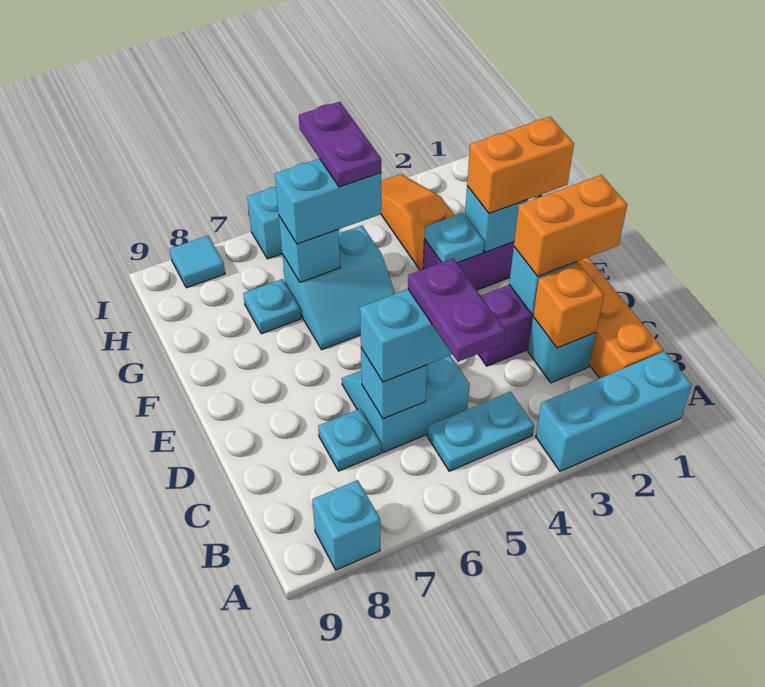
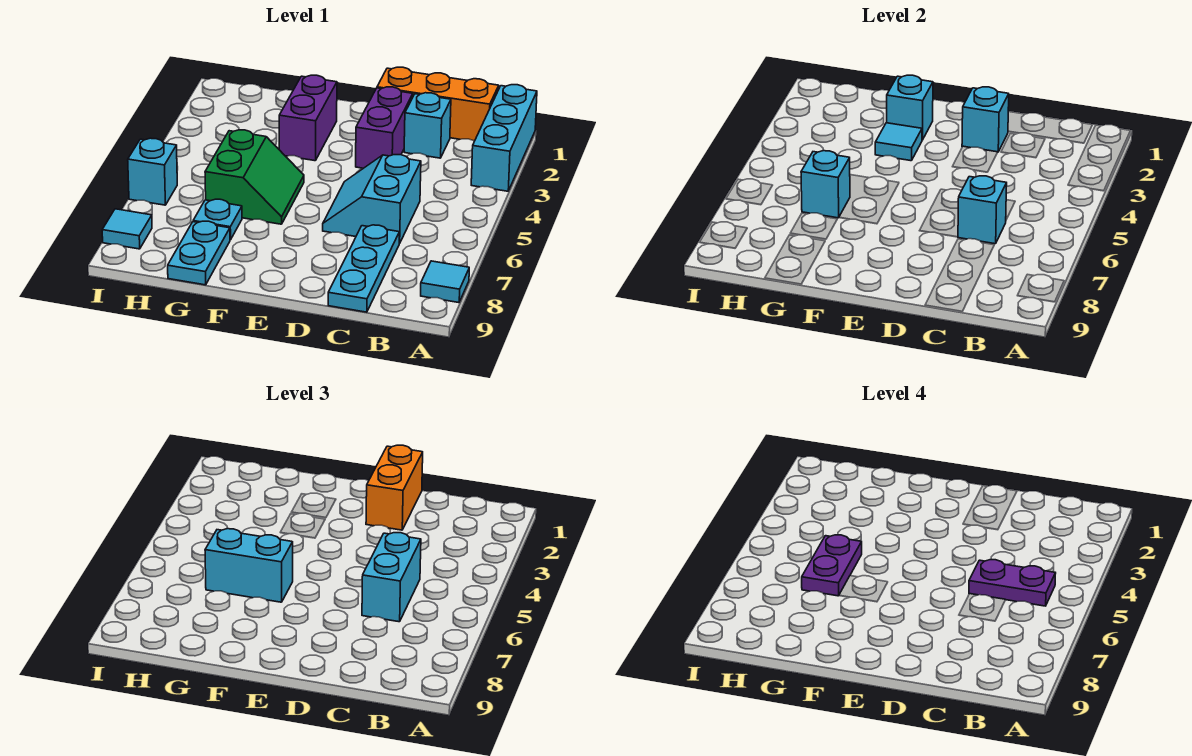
cyan brick A8 level 1 -> cyan tile A8 level 1
cyan plate B4:B5 level 1 -> cyan plate G8:G9 level 1
orange brick C2 level 2 -> none
cyan plate C7 level 1 -> cyan plate C7:C9 level 1
orange brick F1:F2 level 3 -> none
cyan plate F3 level 2 -> cyan tile F3 level 2
cyan slope F5:G6 level 1 top G -> green slope F5:G6 level 1 top G
orange slope G3:I3 level 1 top G -> none
cyan brick G5:G6 level 3 -> cyan brick F6:G6 level 3
purple plate G5:H5 level 4 -> purple plate G5:G6 level 4

